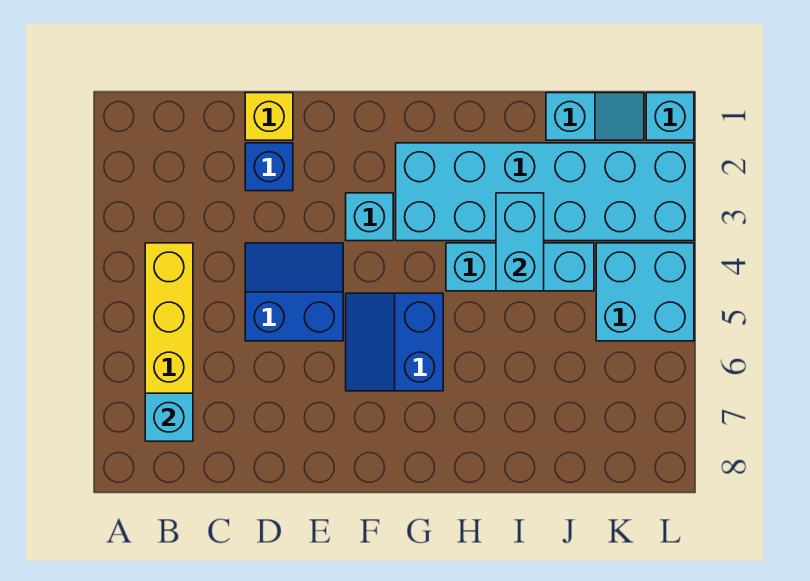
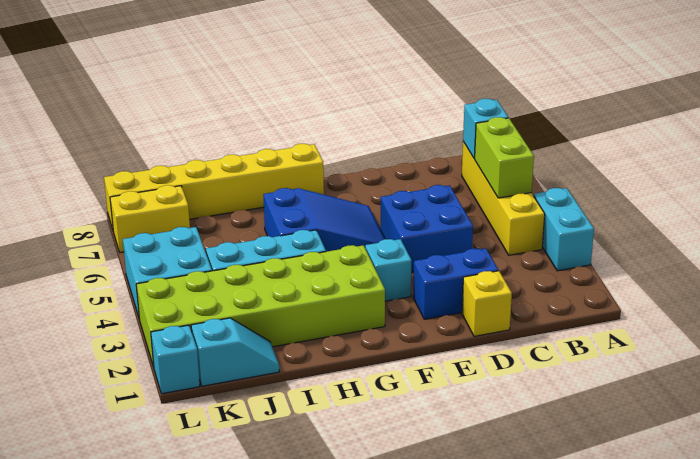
none -> lime brick B5:B6 level 2
blue brick D2 level 1 -> blue brick D2:E2 level 1
blue slope D4:E5 level 1 top 5 -> blue brick D4:E5 level 1
blue slope F5:G6 level 1 top G -> blue slope F5:H6 level 1 top H
cyan brick G2:L3 level 1 -> lime brick G2:L3 level 1
none -> yellow brick G8:L8 level 1
cyan brick I3:I4 level 2 -> cyan brick A3:A4 level 1
cyan slope J1:K1 level 1 top J -> cyan slope J1:K1 level 1 top K
none -> yellow brick K7:L7 level 1

